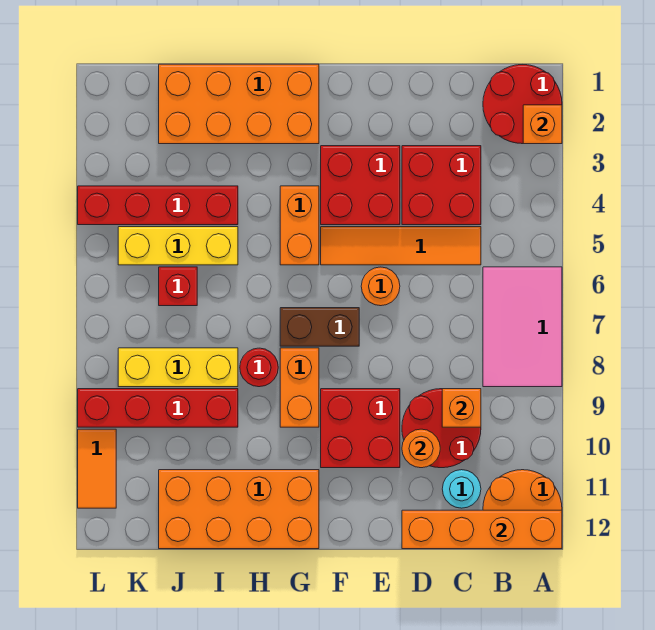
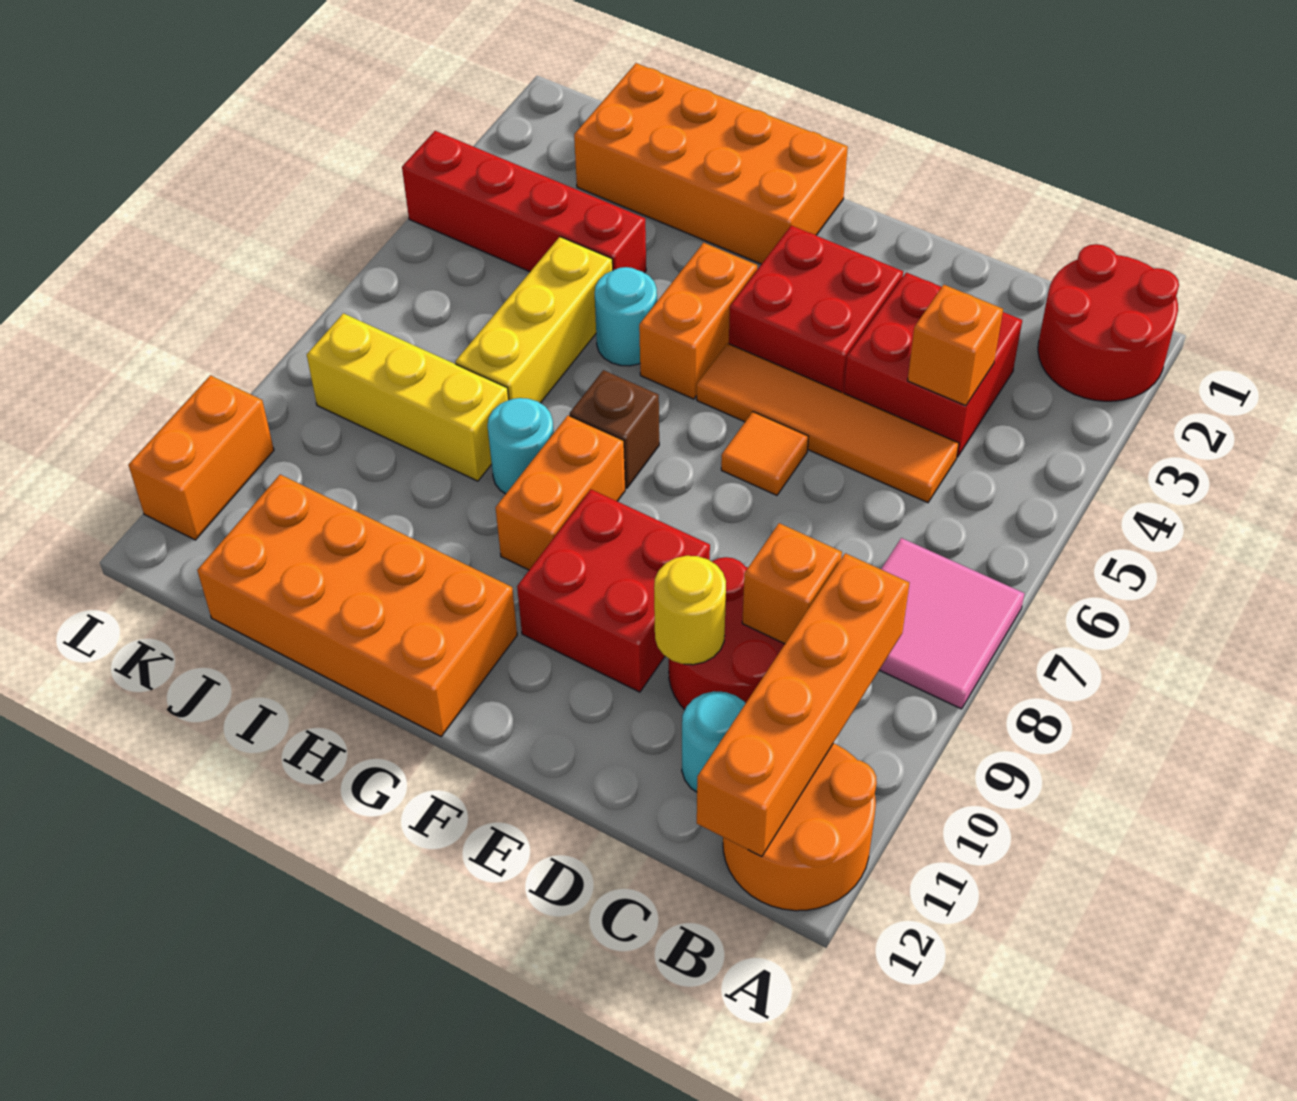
orange brick A2 level 2 -> orange brick C4 level 2
pink tile A6:B8 level 1 -> pink tile A7:B8 level 1
orange brick A12:D12 level 2 -> orange brick B9:B12 level 2
orange round brick D10 level 2 -> yellow round brick D10 level 2
orange round brick E6 level 1 -> orange tile E6 level 1
brown brick F7:G7 level 1 -> brown brick G7 level 1
none -> cyan round brick H5 level 1
red round brick H8 level 1 -> cyan round brick H8 level 1
yellow brick I5:K5 level 1 -> yellow brick I5:I7 level 1
red brick I9:L9 level 1 -> none
red brick J6 level 1 -> none
orange tile L10:L11 level 1 -> orange brick L10:L11 level 1

